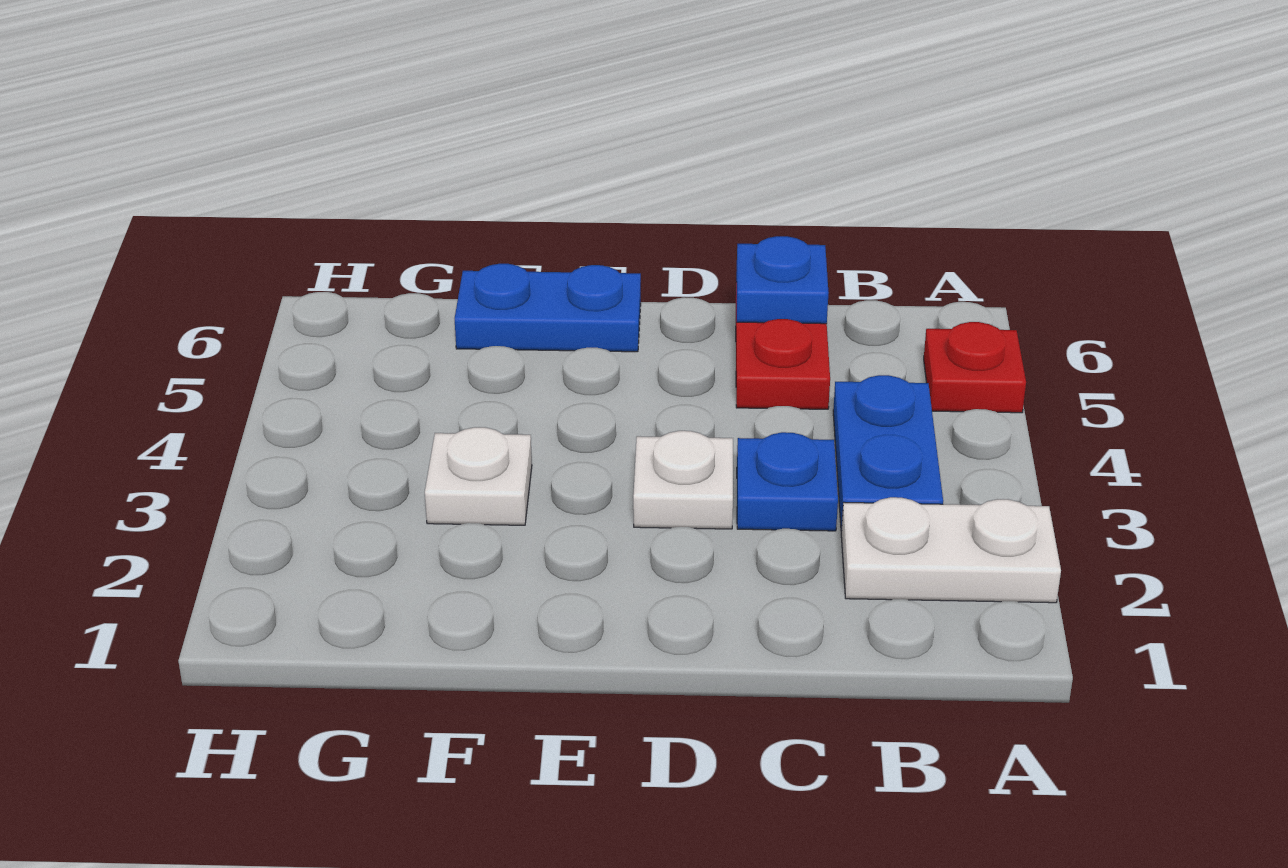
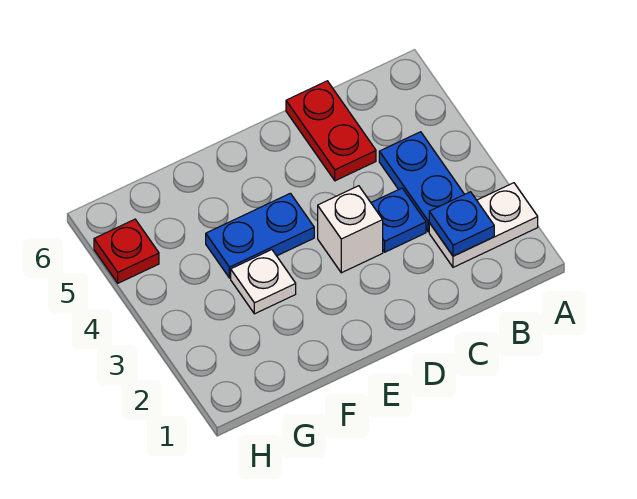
red plate A5 level 1 -> red plate H5 level 1
blue plate C6 level 2 -> blue plate B2 level 2
white plate D3 level 1 -> white brick D3 level 1
blue plate E6:F6 level 1 -> blue plate E4:F4 level 1

